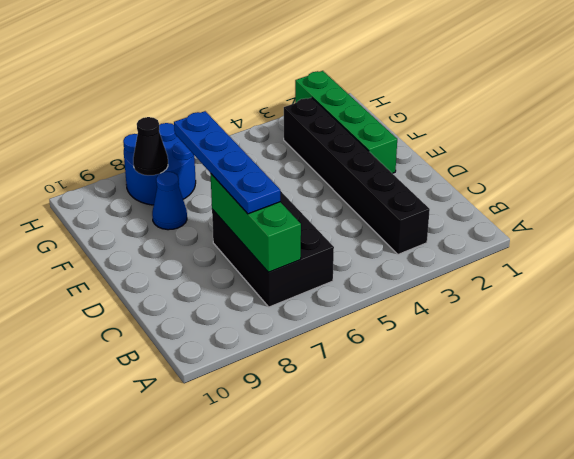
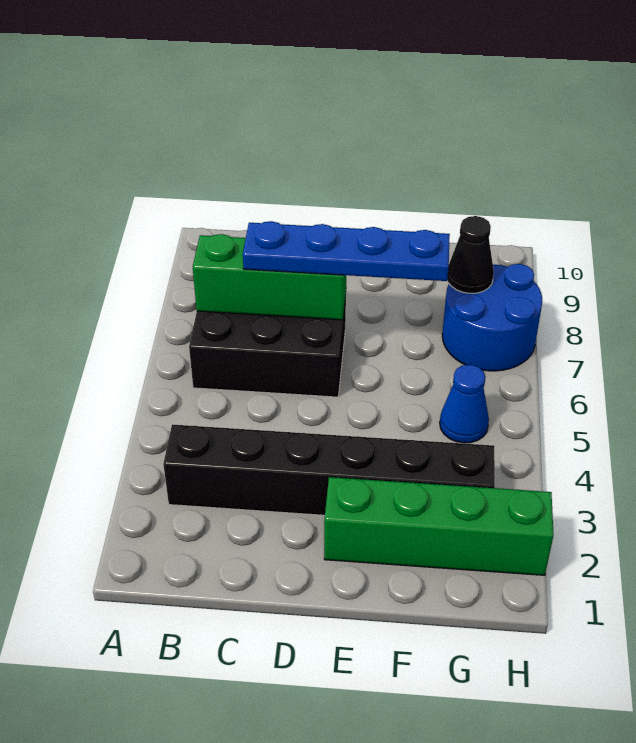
blue cone F8 level 1 -> blue cone G5 level 1

